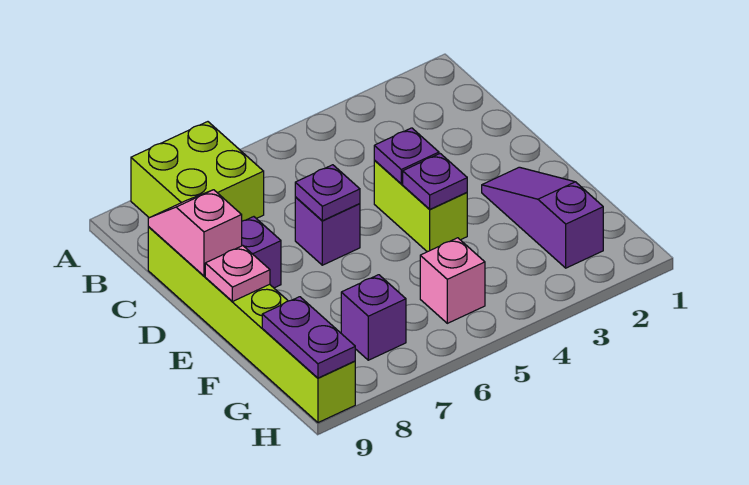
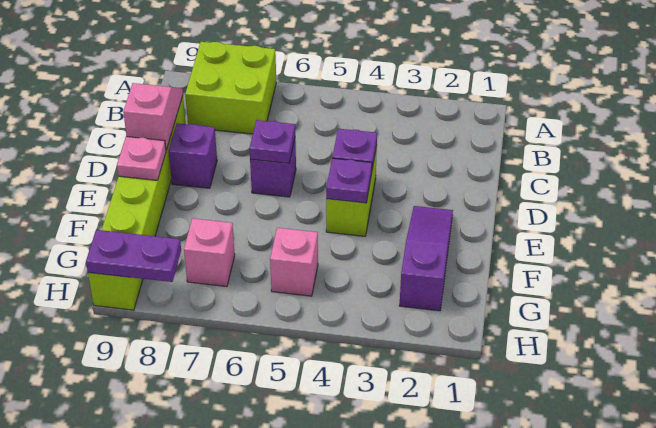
purple brick G7 level 1 -> pink brick G7 level 1
purple plate G9:H9 level 2 -> purple plate H8:H9 level 2

